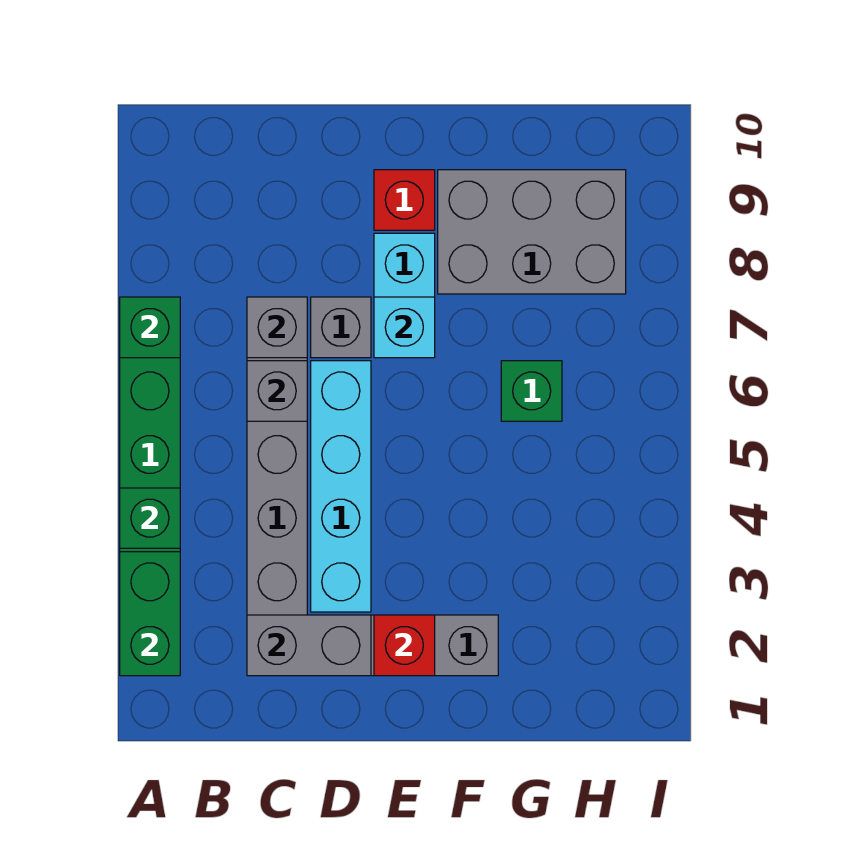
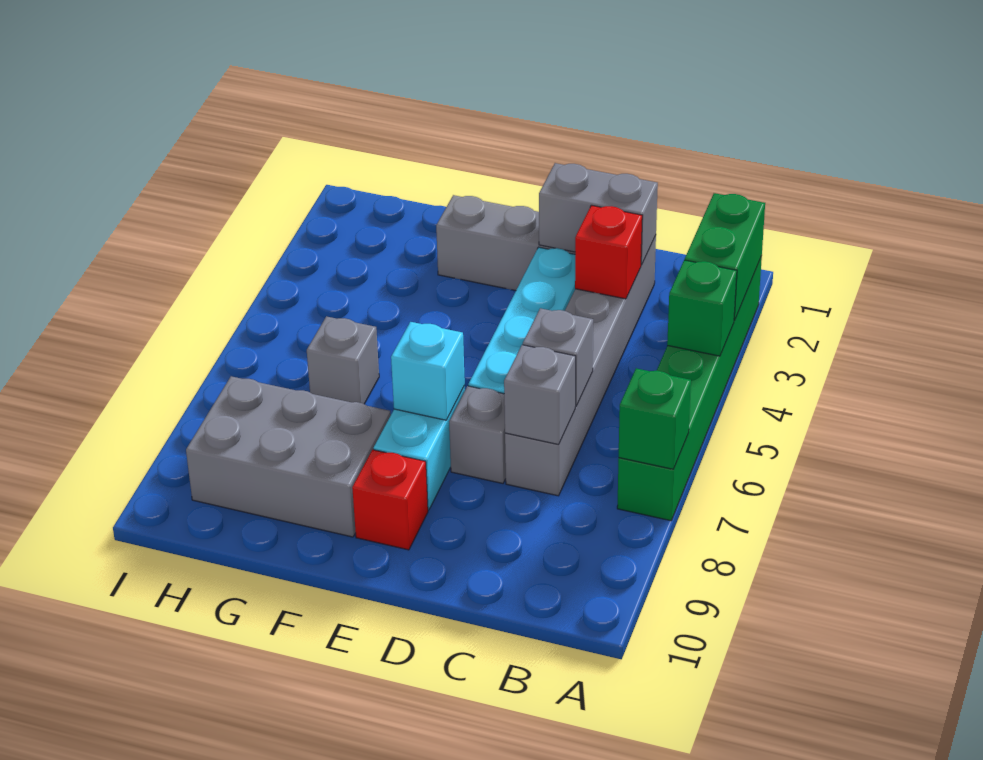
red brick E2 level 2 -> red brick C3 level 2
green brick G6 level 1 -> grey brick G6 level 1

